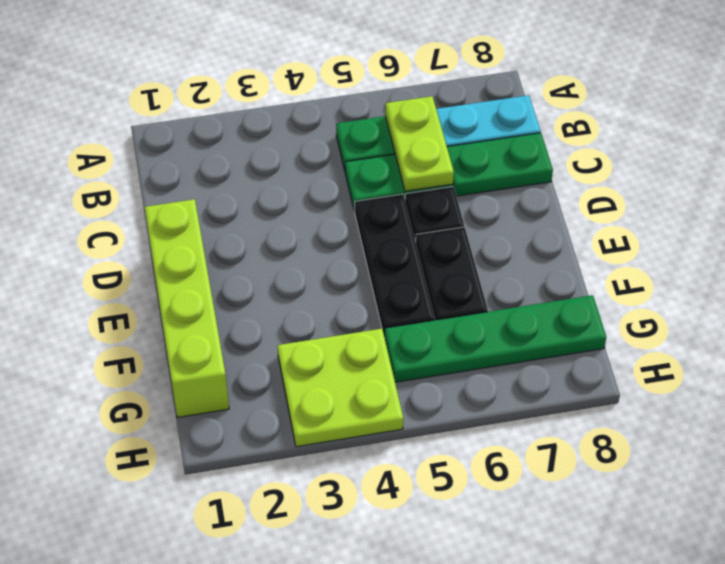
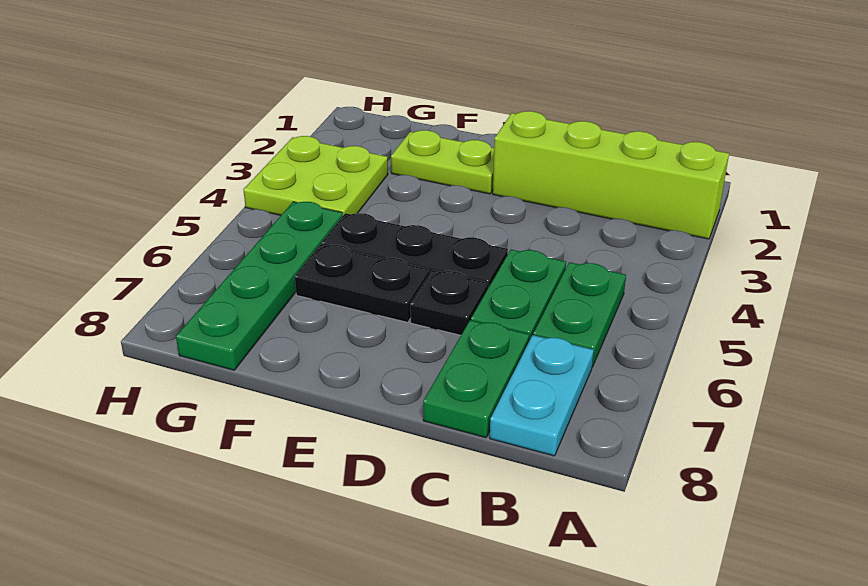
lime plate B6:C6 level 2 -> lime plate E2:F2 level 1
lime brick D1:G1 level 1 -> lime brick A2:D2 level 1

